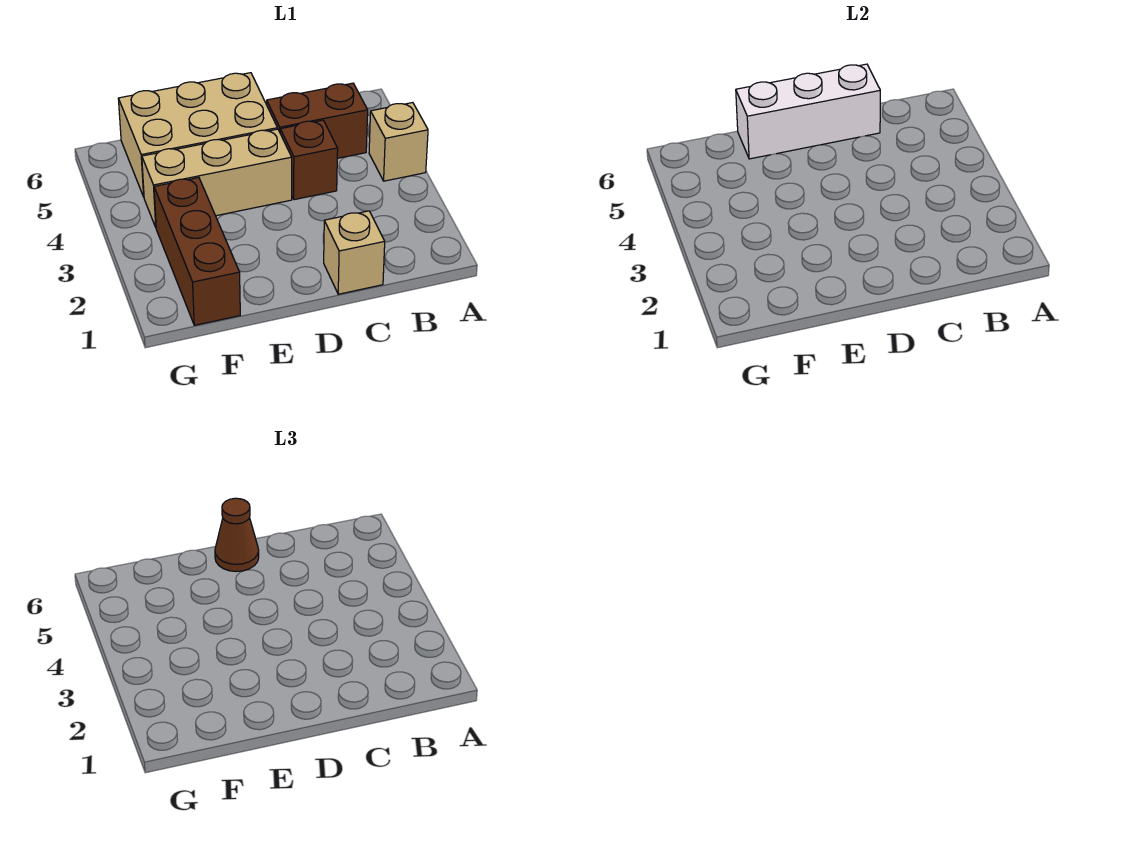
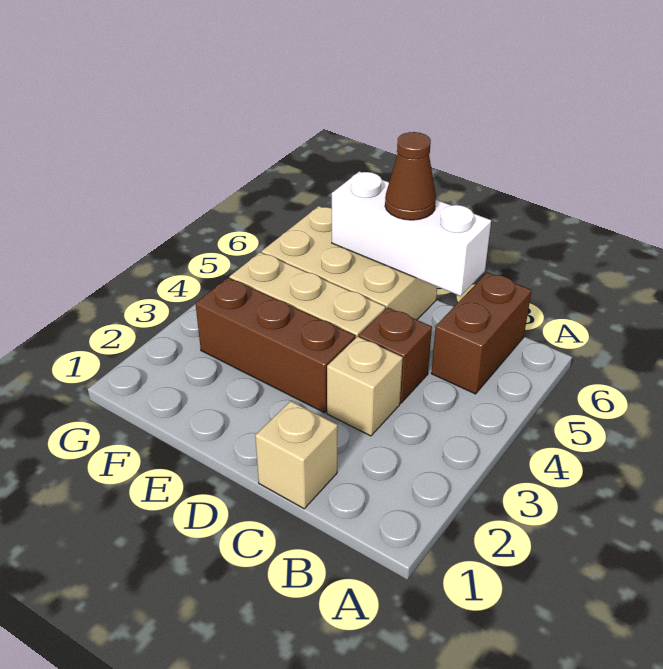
tan brick A4 level 1 -> tan brick C3 level 1
brown brick B5:C5 level 1 -> brown brick B5:B6 level 1
brown brick F1:F3 level 1 -> brown brick D3:F3 level 1

